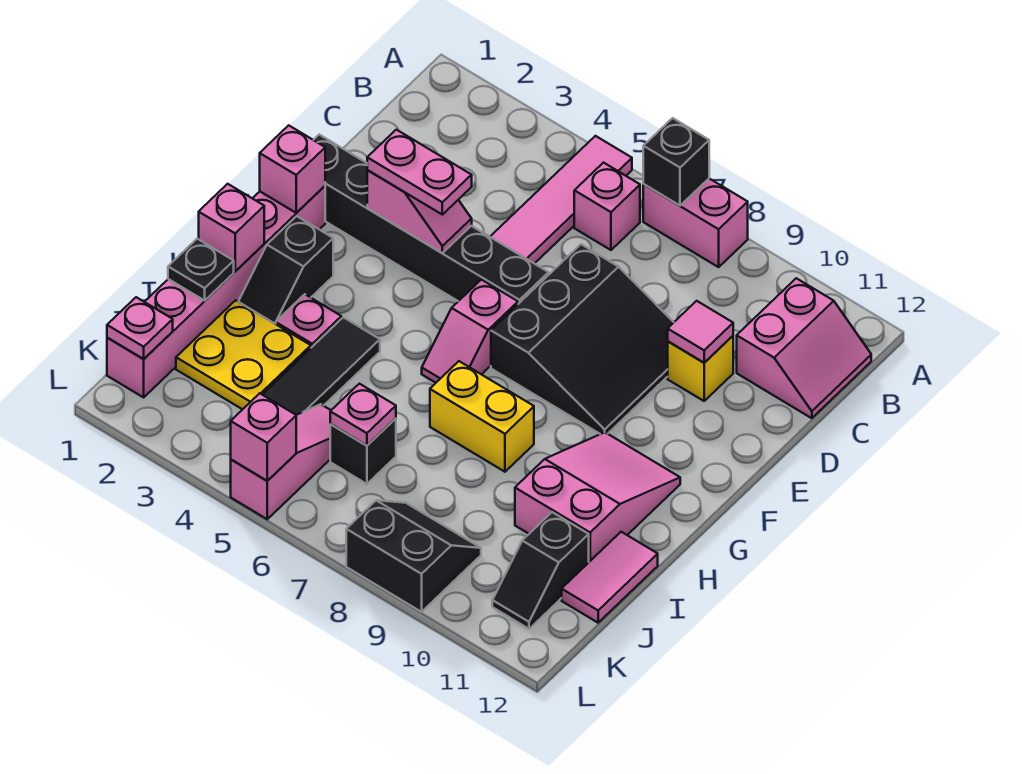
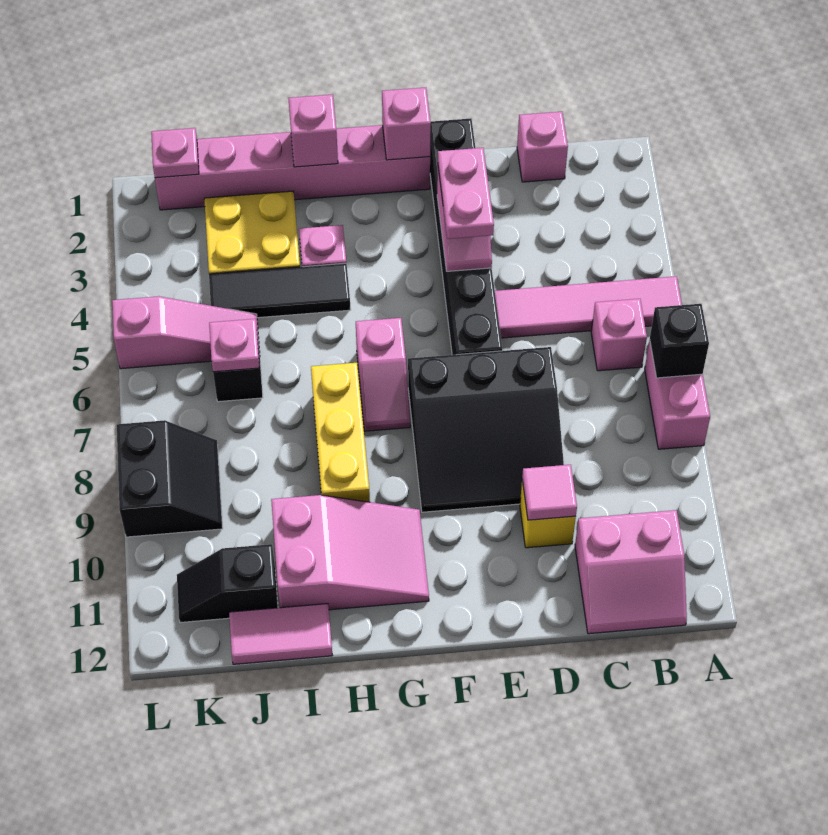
pink slope F6:G6 level 1 top F -> pink slope G6:G7 level 1 top 6
black slope G2:H2 level 1 top G -> none
yellow brick H7:H8 level 1 -> yellow brick H7:H9 level 1
black plate I1 level 2 -> none
pink brick L5 level 2 -> pink brick C1 level 1

